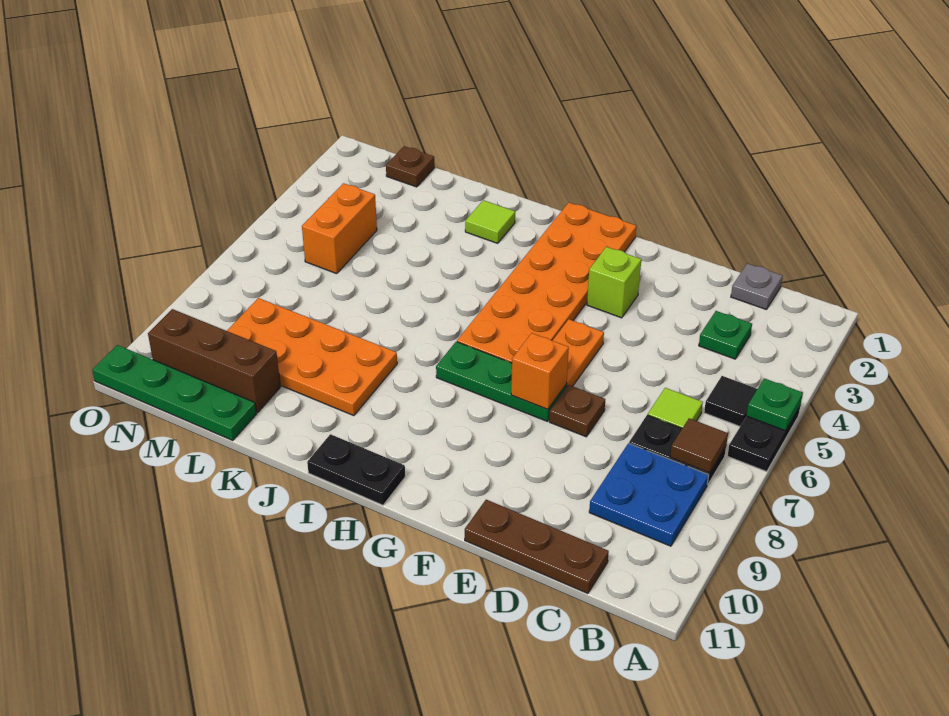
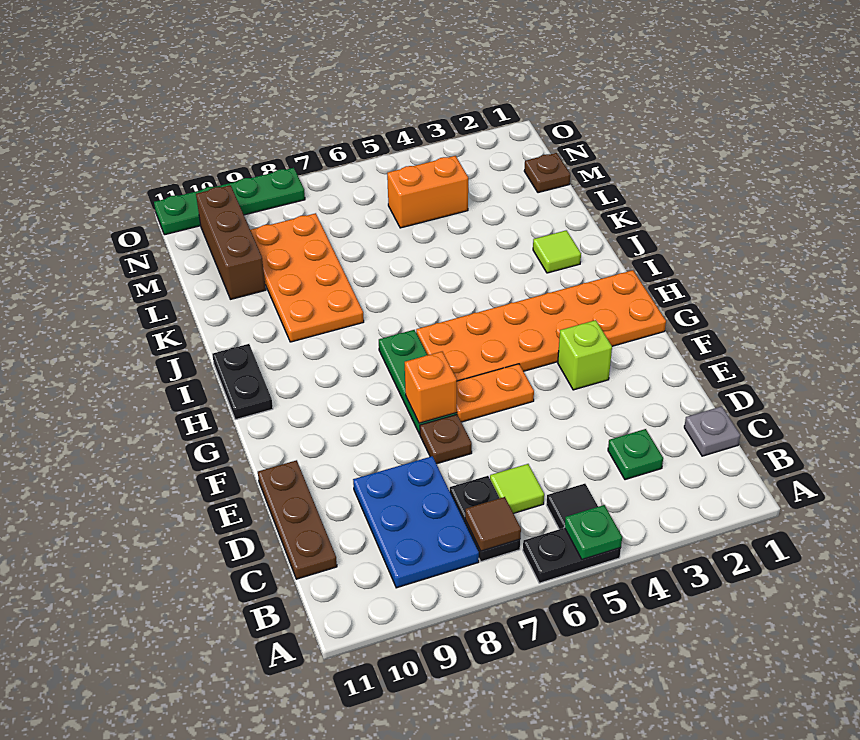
blue plate B8:C9 level 1 -> blue plate B8:D9 level 1
green plate L11:O11 level 1 -> green plate O8:O11 level 1

